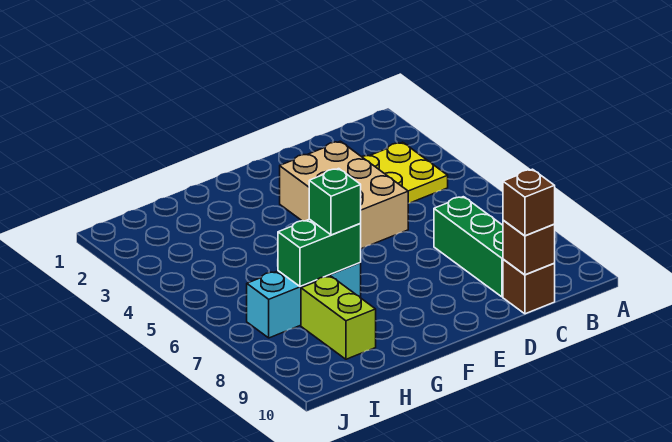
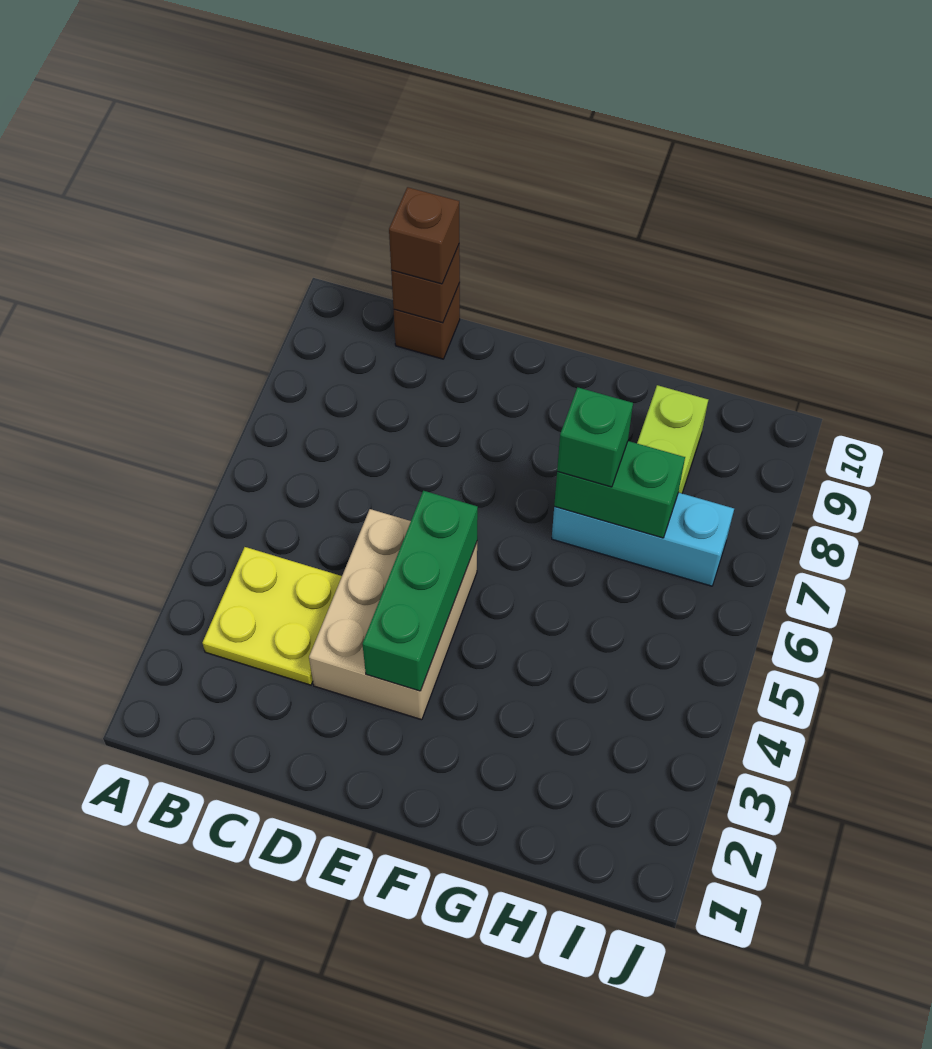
green brick C7:C9 level 1 -> green brick E3:E5 level 2

